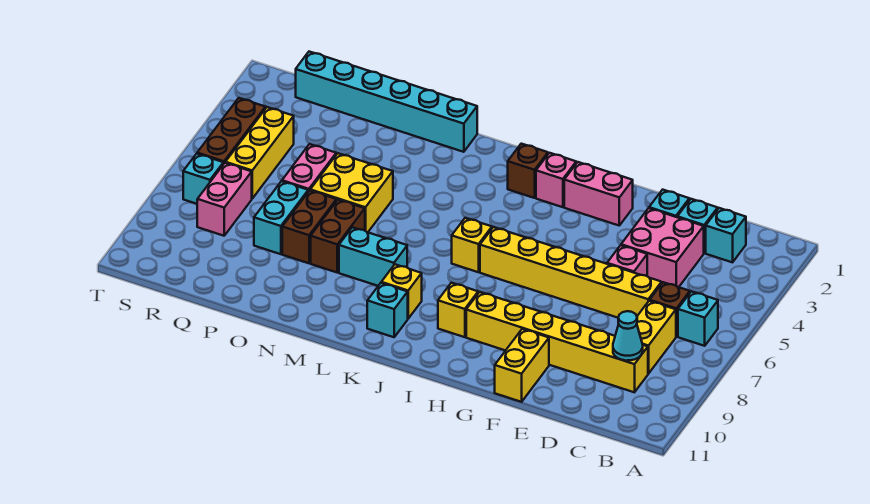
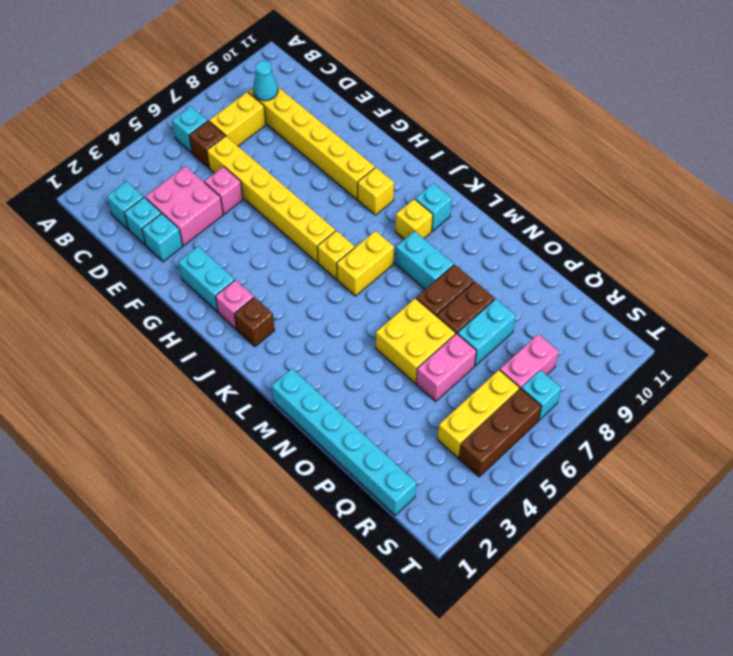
yellow brick F10:F11 level 1 -> yellow brick K6:K7 level 1
pink brick G2:H2 level 1 -> cyan brick G2:H2 level 1

